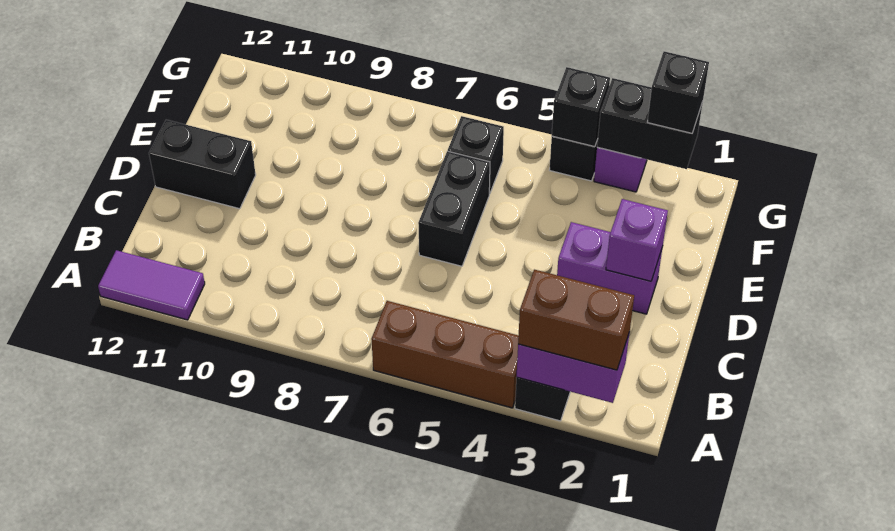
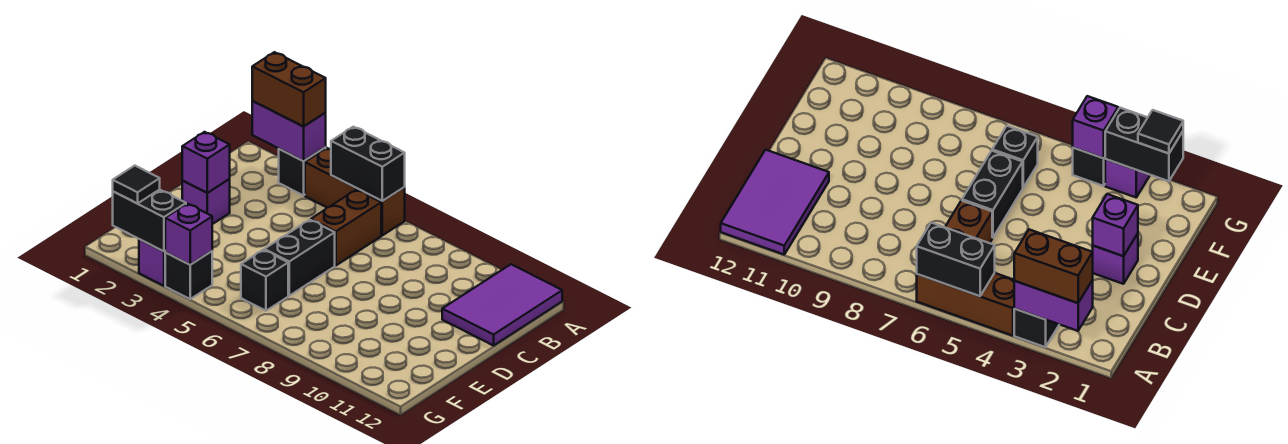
purple tile A11:A12 level 1 -> purple tile A11:C12 level 1
none -> brown brick B6:C6 level 1
purple brick D2:D3 level 1 -> purple brick D2 level 1
black brick D11:D12 level 1 -> black brick A5:A6 level 2
black brick G2 level 3 -> black tile G2 level 3
black brick G4 level 2 -> purple brick G4 level 2

